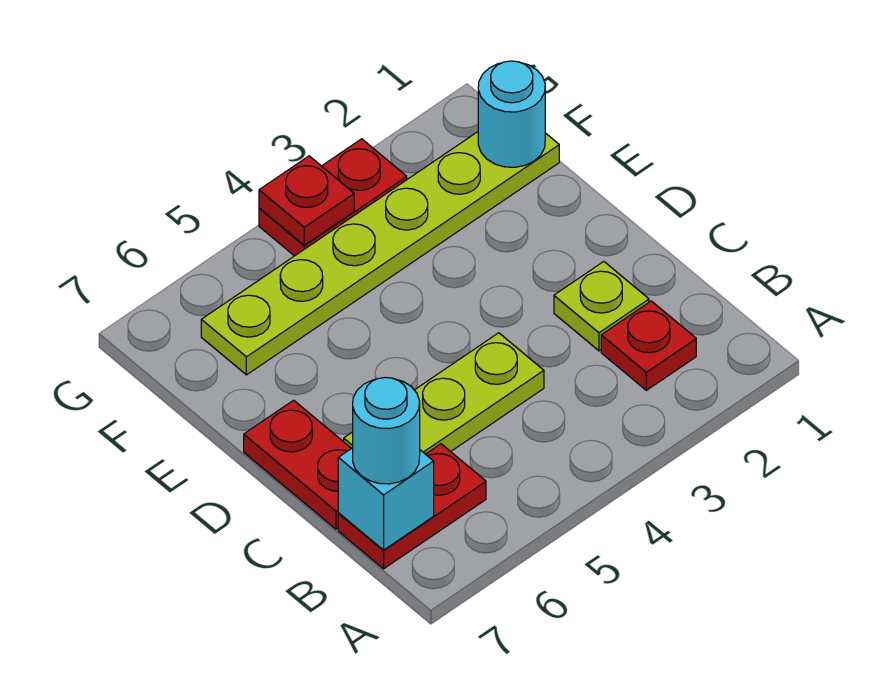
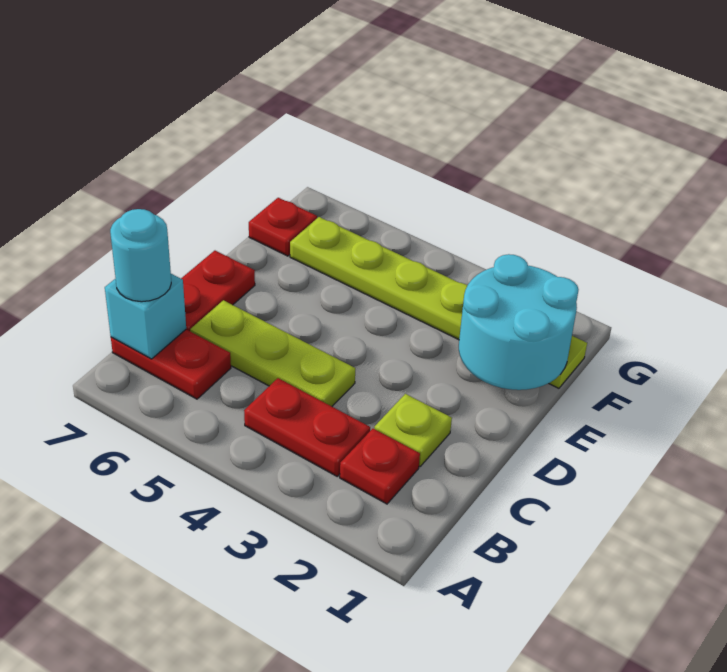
cyan round brick F1 level 2 -> cyan round brick E1:F2 level 2
red plate G3:G4 level 1 -> red plate B3:B4 level 1
red plate G4 level 2 -> red plate F7 level 1

